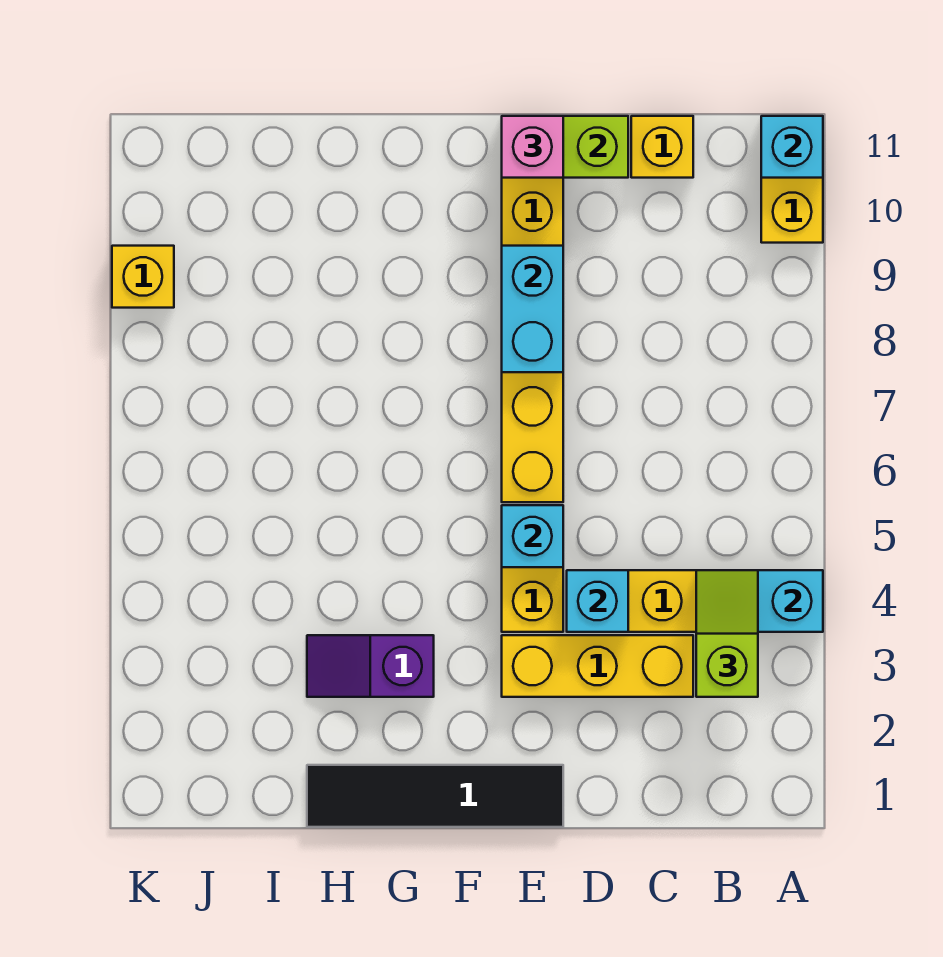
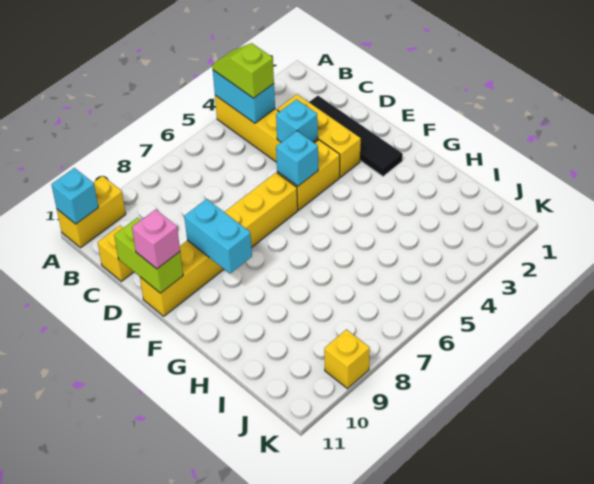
lime slope B3:B4 level 3 top 3 -> lime slope A4:B4 level 3 top B
black tile E1:H1 level 1 -> black tile C2:F2 level 1
cyan brick E8:E9 level 2 -> cyan brick E9:F9 level 2
purple slope G3:H3 level 1 top G -> none

